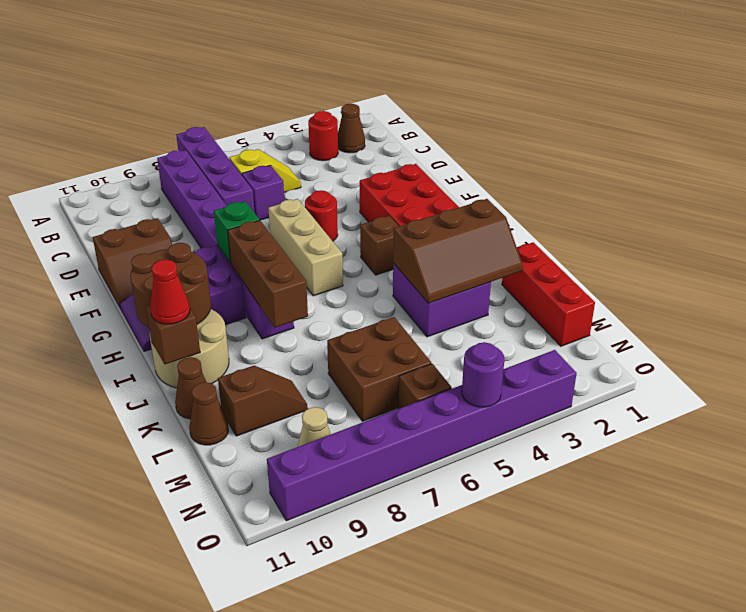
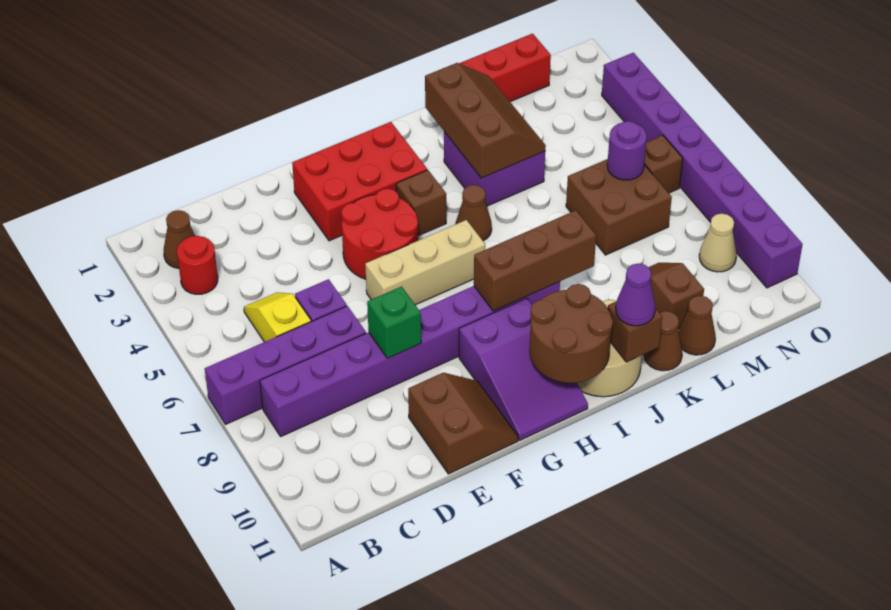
red round brick F5 level 1 -> red round brick F4:G5 level 1
green brick G8 level 2 -> green brick E8 level 2
none -> brown cone I5 level 1
red cone J11 level 3 -> purple cone J11 level 3
purple round brick O5 level 2 -> purple round brick M6 level 2

